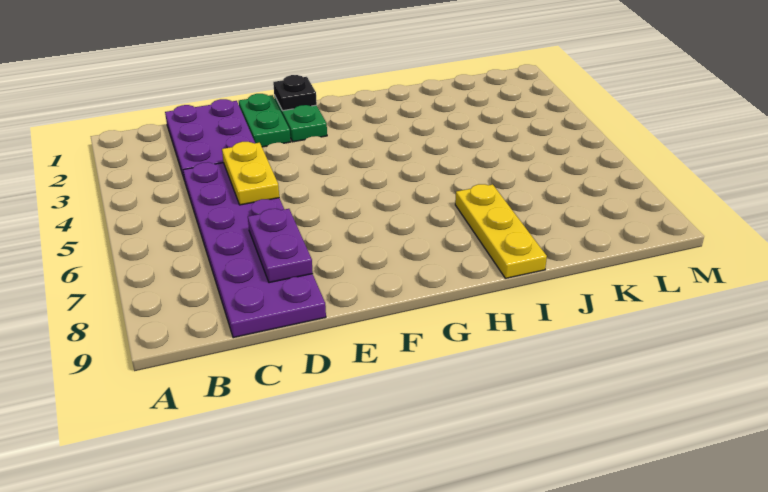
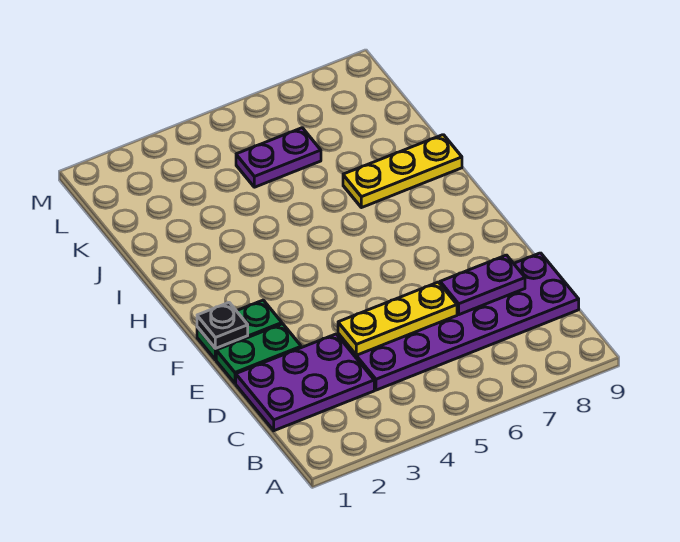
yellow plate D4:D5 level 2 -> yellow plate D4:D6 level 2
none -> purple plate K5:K6 level 1

